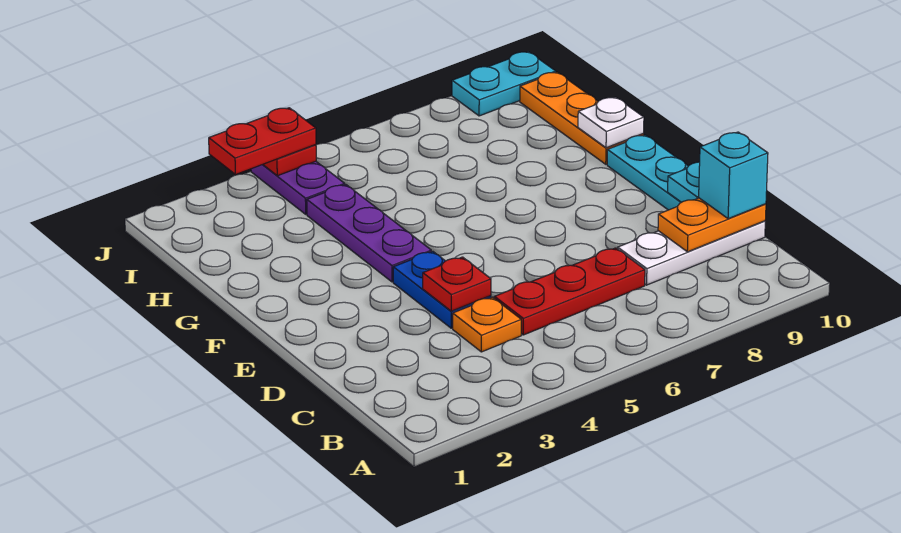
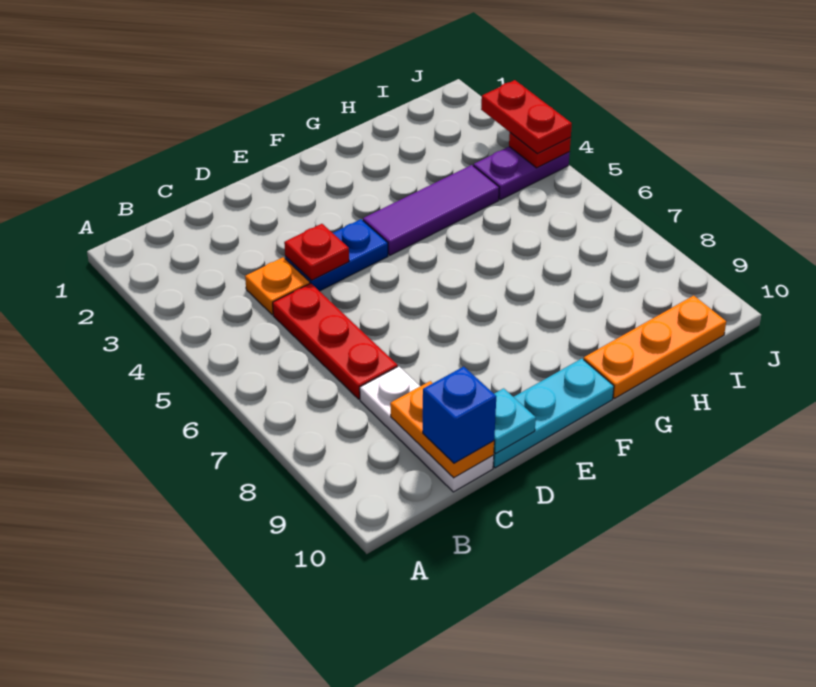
cyan brick C10 level 3 -> blue brick C10 level 3
purple plate F4:H4 level 1 -> purple tile F4:H4 level 1
white plate G10 level 2 -> none
cyan plate J9:J10 level 1 -> none

